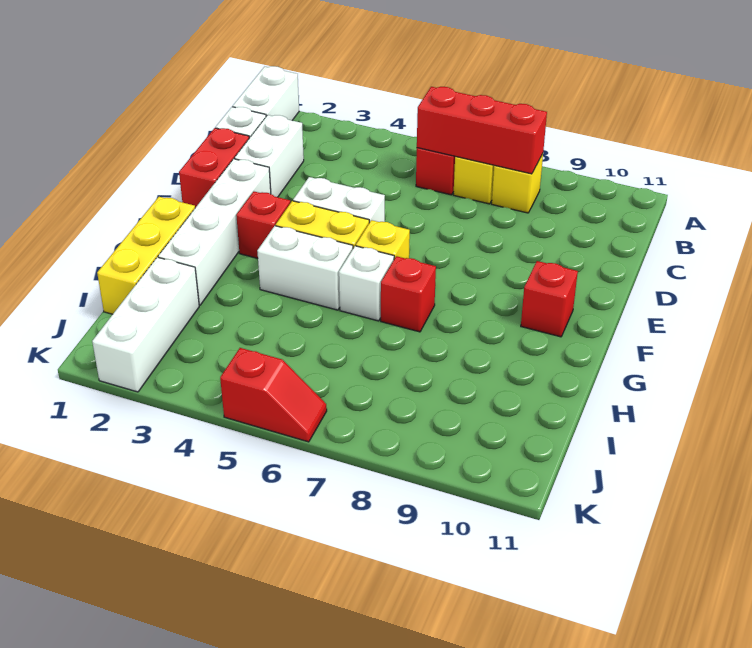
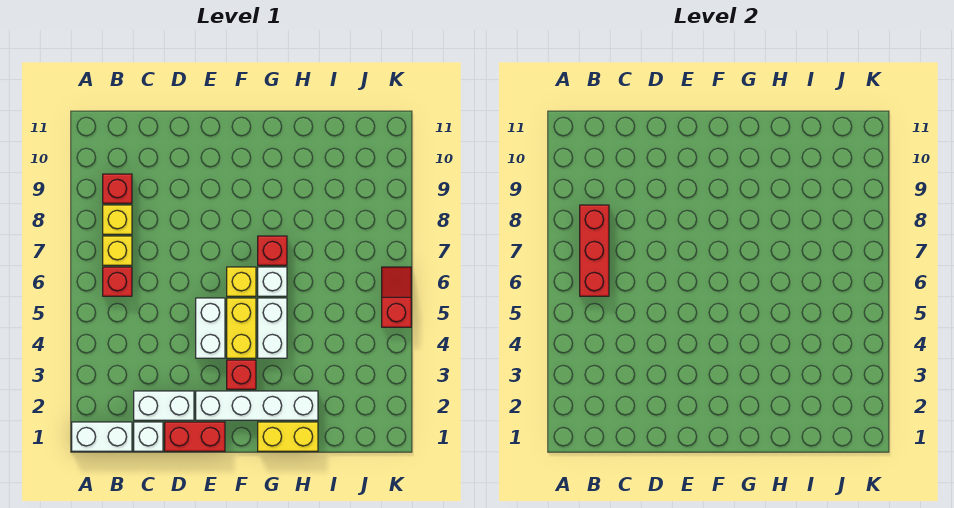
red brick F10 level 1 -> red brick B9 level 1
yellow brick G1:I1 level 1 -> yellow brick G1:H1 level 1
white brick I2:K2 level 1 -> none

